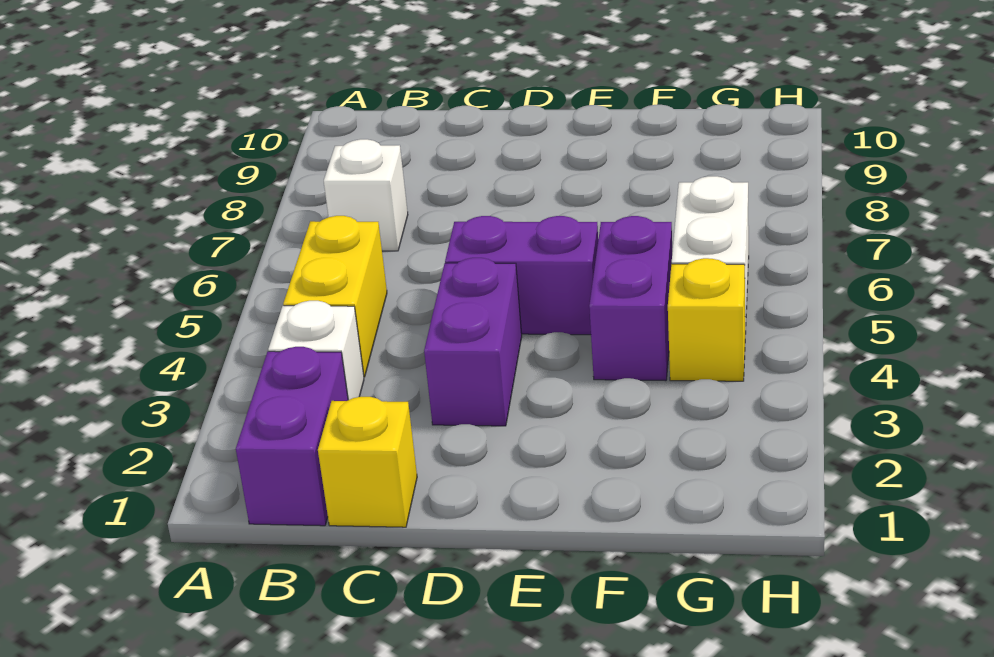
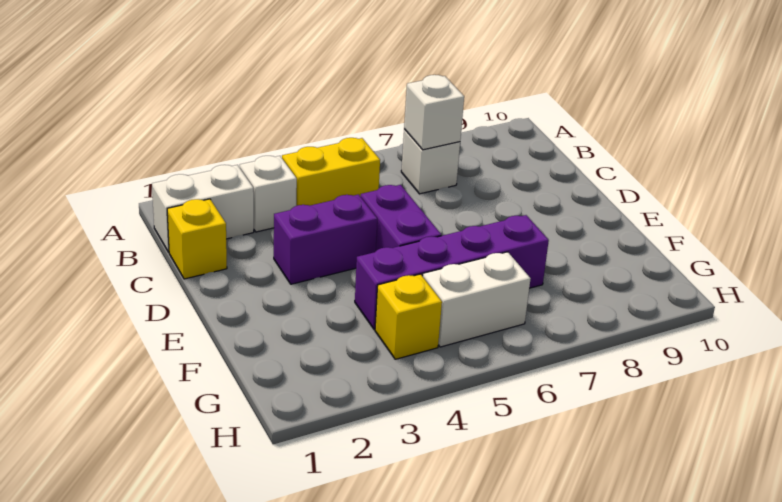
purple brick B1:B2 level 1 -> white brick B1:B2 level 1
none -> white brick B7 level 2
purple brick F4:F5 level 1 -> purple brick F4:F7 level 1

